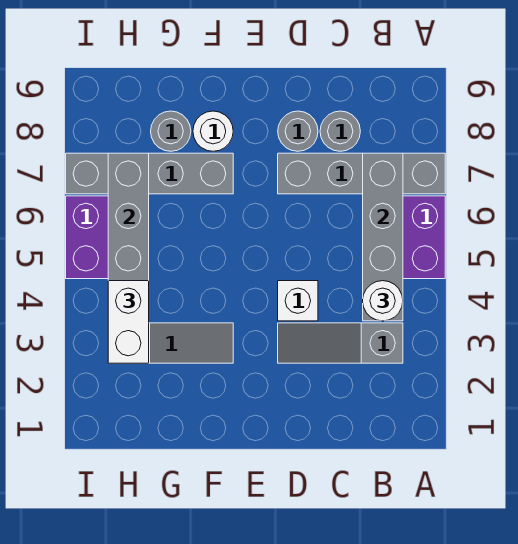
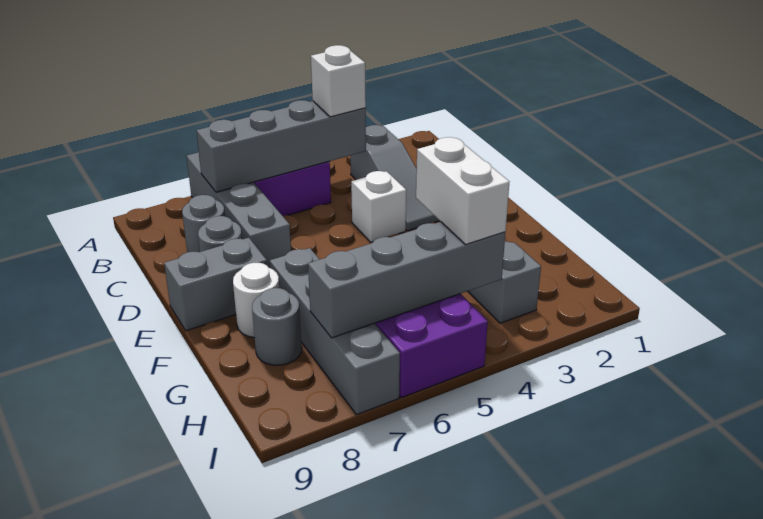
white round brick B4 level 3 -> white brick B4 level 3
none -> grey brick E8:E9 level 1
white brick H3:H4 level 3 -> white brick G4:H4 level 3

